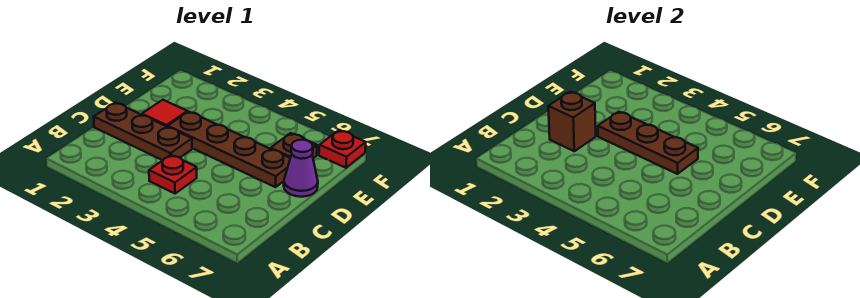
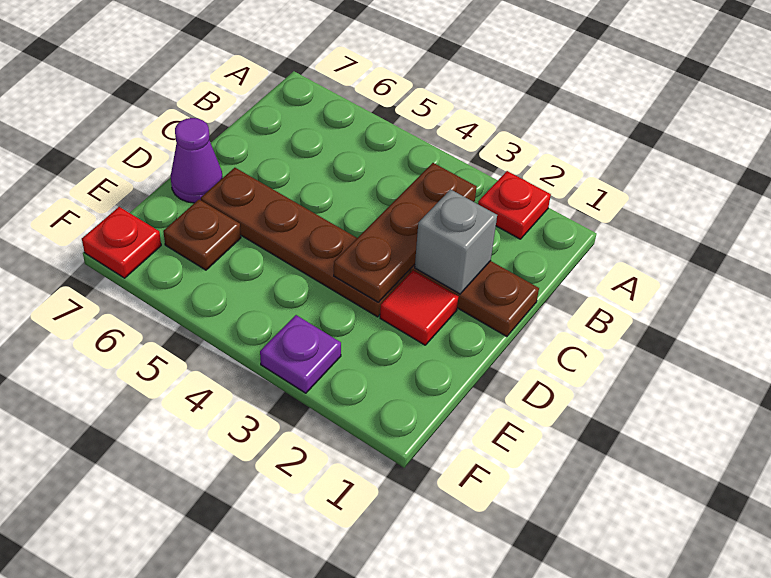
red plate B4 level 1 -> red plate A2 level 1
brown brick C2 level 2 -> grey brick C2 level 2
brown plate D3:D5 level 2 -> brown plate B3:D3 level 2
none -> purple plate F3 level 1

